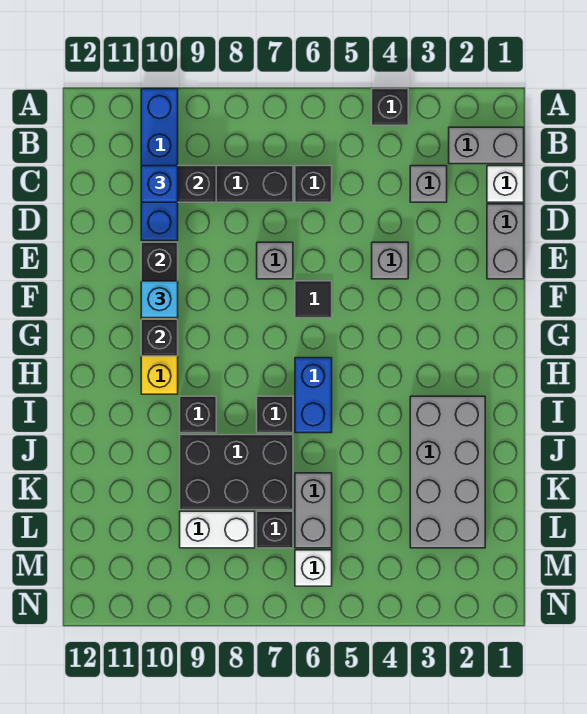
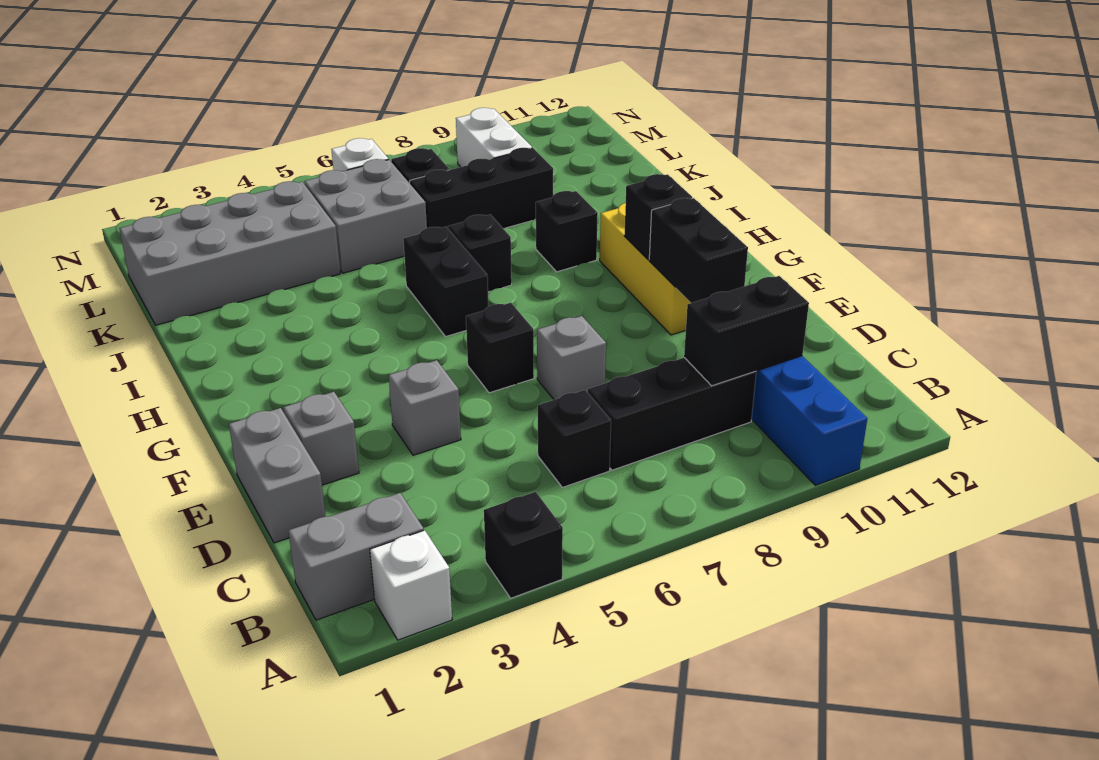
white brick C1 level 1 -> white brick A2 level 1
grey brick C3 level 1 -> grey brick E2 level 1
blue brick C10 level 3 -> none
black tile F6 level 1 -> black brick F6 level 1
cyan brick F10 level 3 -> none
blue brick H6:I6 level 1 -> black brick H6:I6 level 1
grey brick I2:L3 level 1 -> grey brick K1:L4 level 1
black brick J7:K9 level 1 -> black brick K7:K9 level 1
grey brick K6:L6 level 1 -> grey brick K5:L6 level 1
white brick L8:L9 level 1 -> white brick L9:M9 level 1

